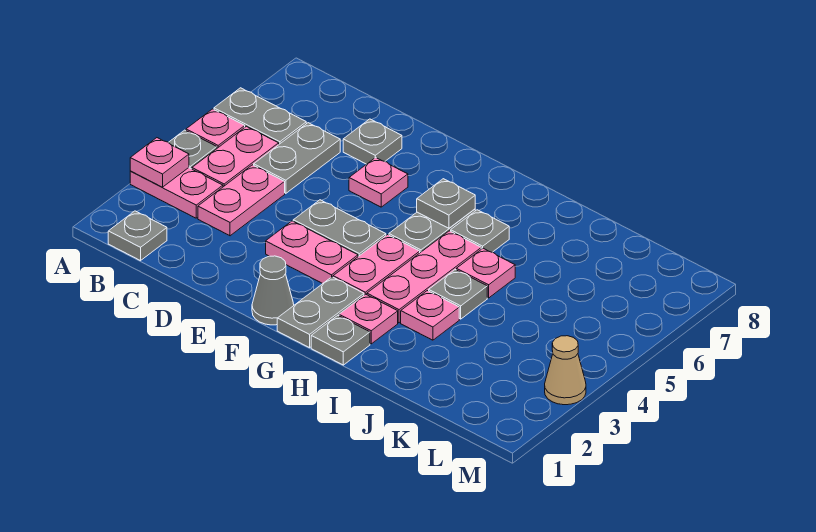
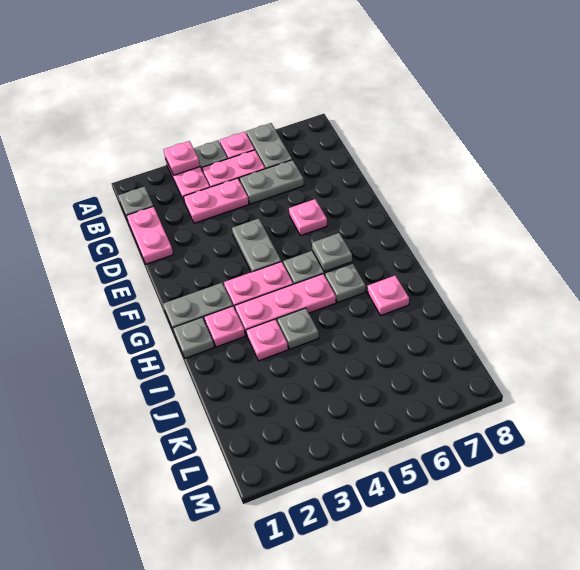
grey plate D7 level 1 -> none
pink plate E3:F3 level 1 -> pink plate C1:D1 level 1
grey cone F1 level 1 -> none
pink plate I5 level 1 -> pink plate I7 level 1
tan cone M3 level 1 -> none

